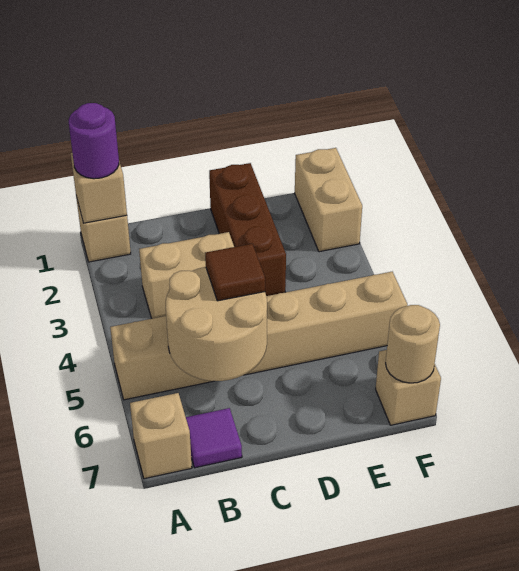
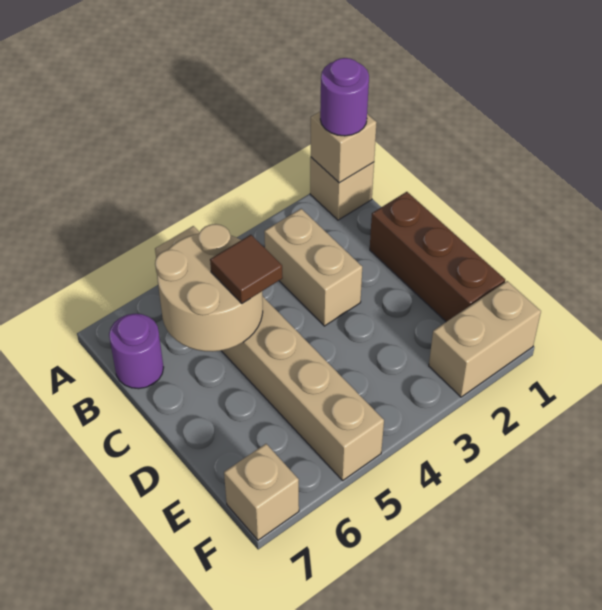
tan brick A7 level 1 -> none
purple tile B7 level 1 -> purple round brick B7 level 1
brown brick D1:D3 level 1 -> brown brick C1:E1 level 1
tan round brick F7 level 2 -> none

